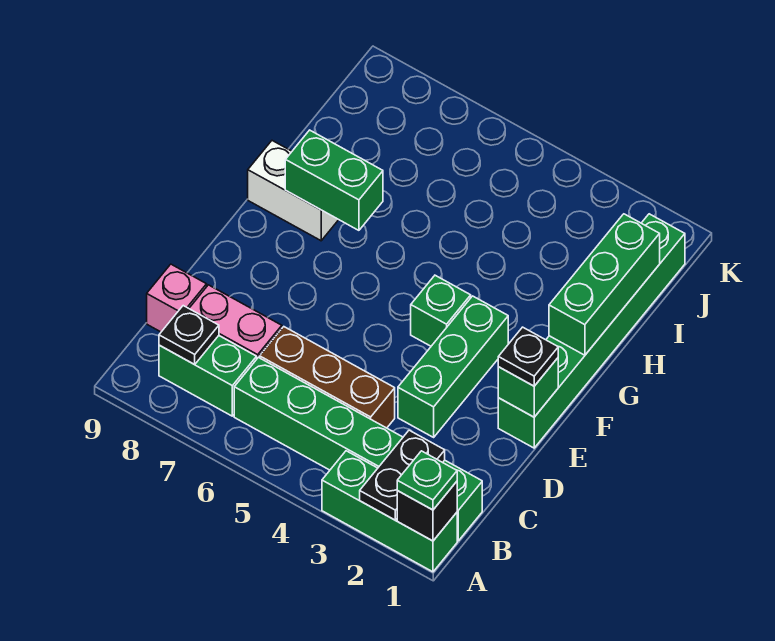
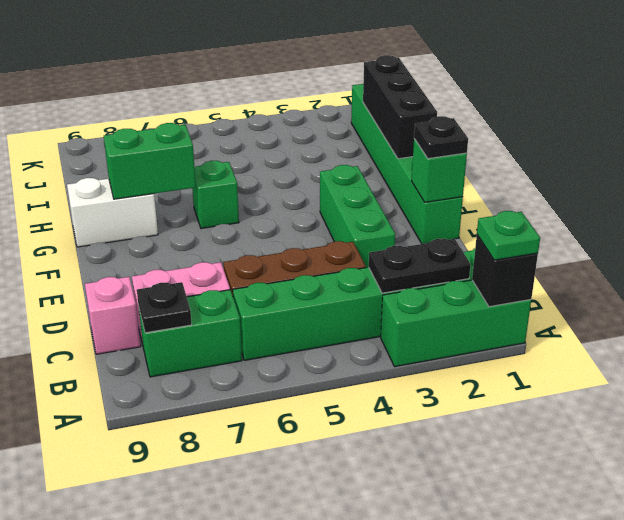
black plate A2:B2 level 2 -> black plate B2:B3 level 2
green brick F4 level 1 -> green brick G6 level 1
green brick G1:I1 level 2 -> black brick G1:I1 level 2

